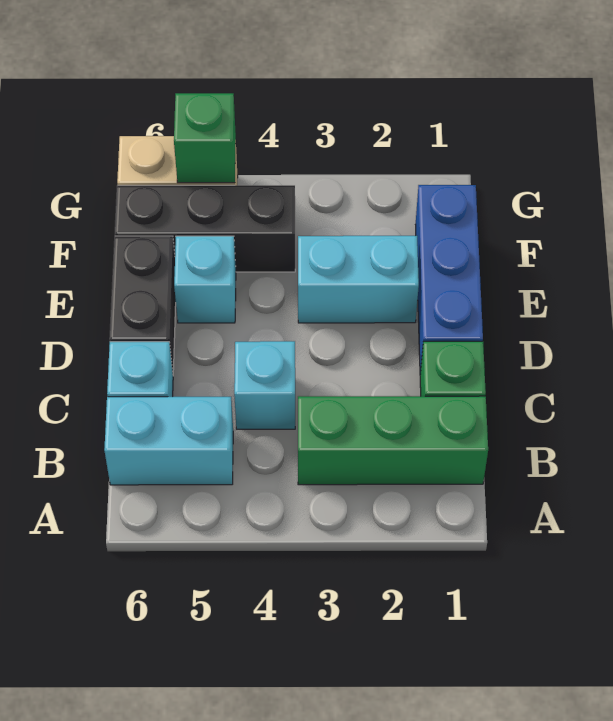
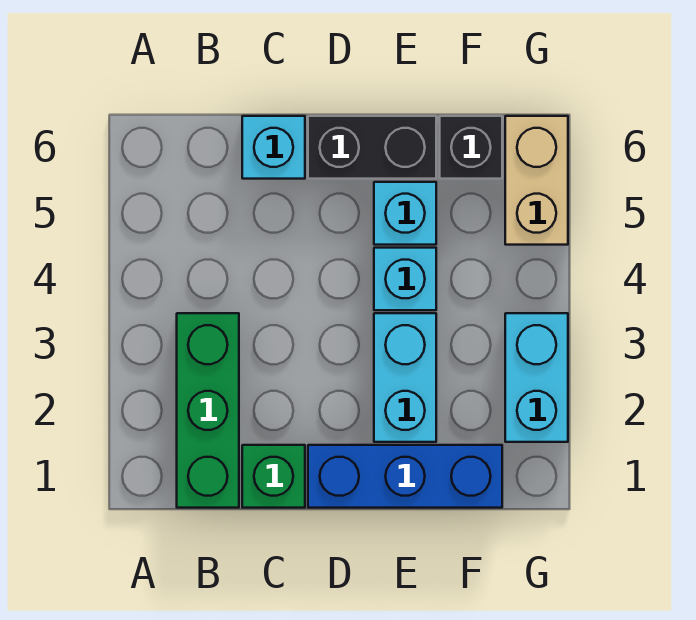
cyan brick B5:B6 level 1 -> cyan brick G2:G3 level 1
cyan brick C4 level 1 -> cyan brick E4 level 1
black brick F4:F6 level 1 -> black brick F6 level 1
green brick G5 level 2 -> none

